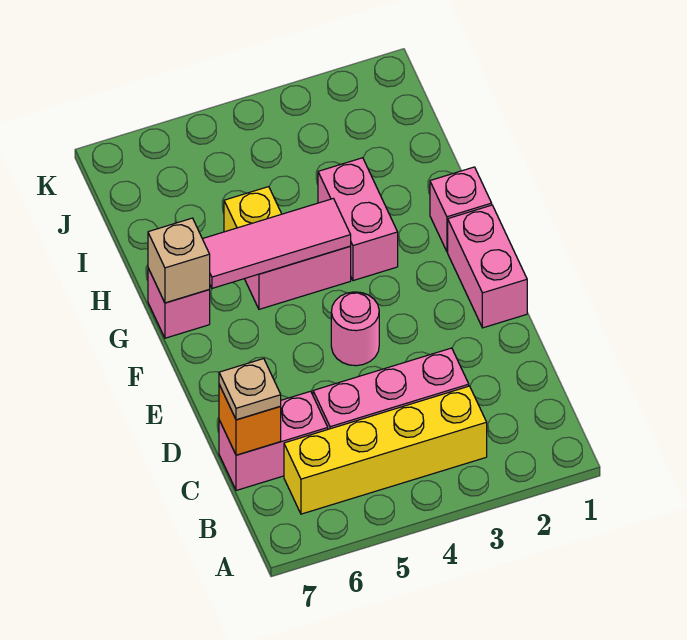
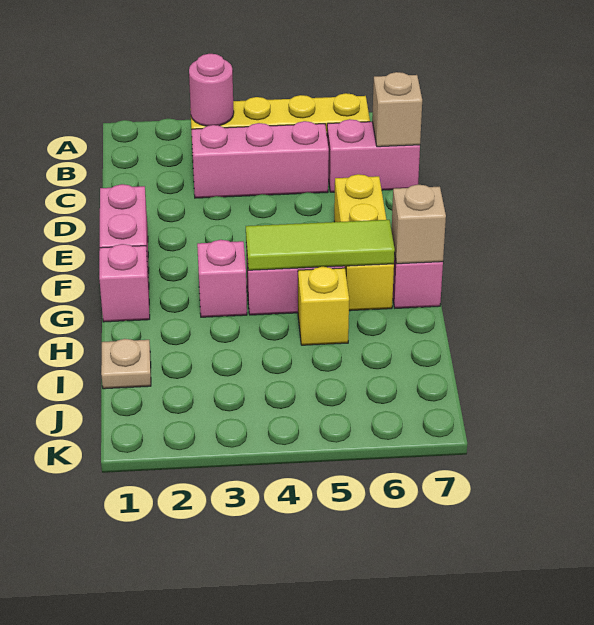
orange brick C7 level 2 -> tan brick C7 level 2
tan plate C7 level 3 -> tan plate I1 level 1
pink round brick E4 level 1 -> pink round brick B3 level 2
none -> yellow brick E6:G6 level 1
pink brick G3:H3 level 1 -> pink brick G3 level 1
pink tile G4:G6 level 2 -> lime tile G4:G6 level 2

